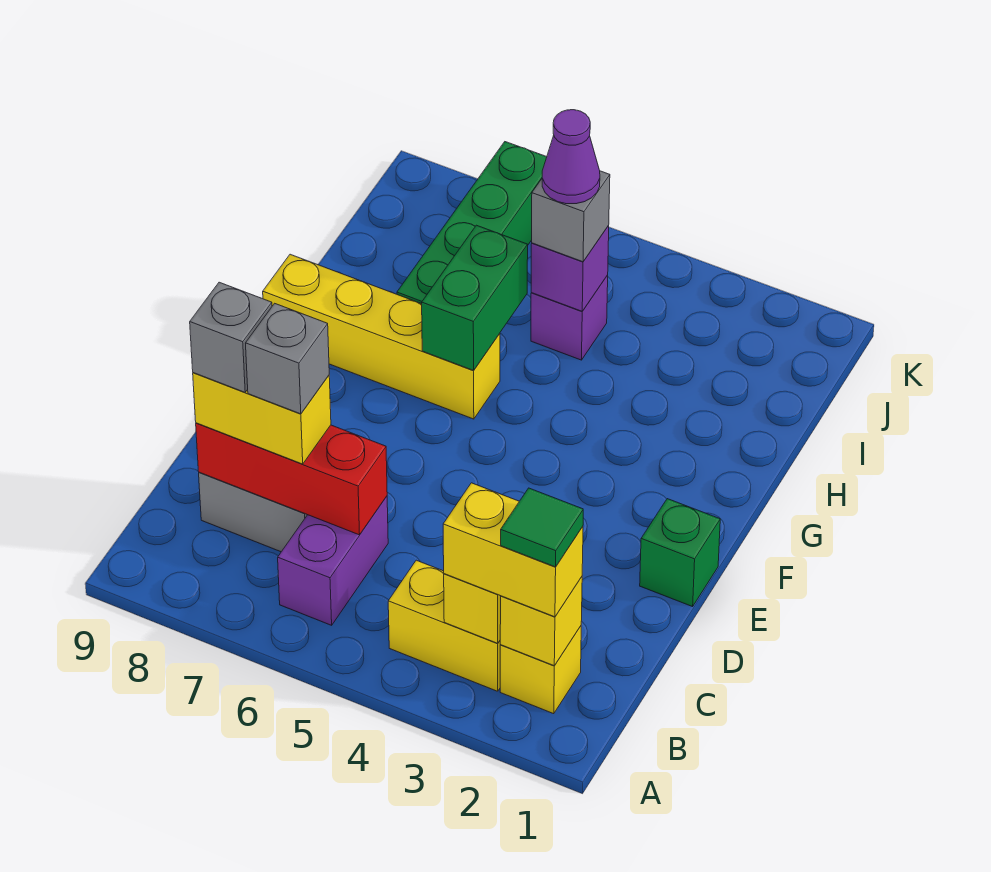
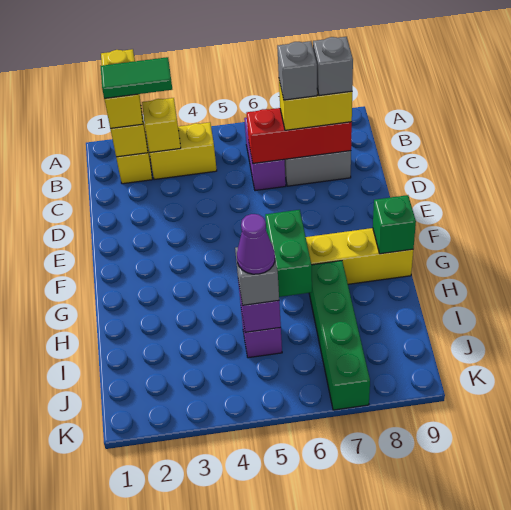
yellow brick B2:B3 level 3 -> yellow brick A2:B2 level 3
green tile B2 level 4 -> green tile B2:B3 level 4
green brick E1 level 1 -> green brick G9 level 2

